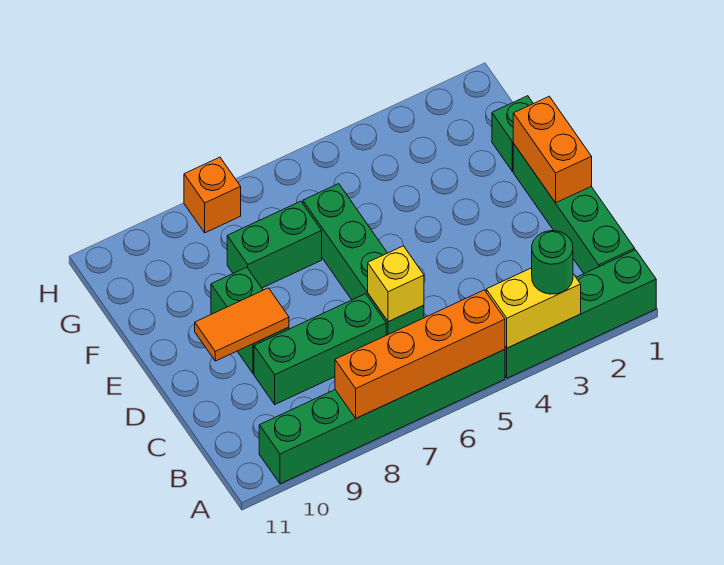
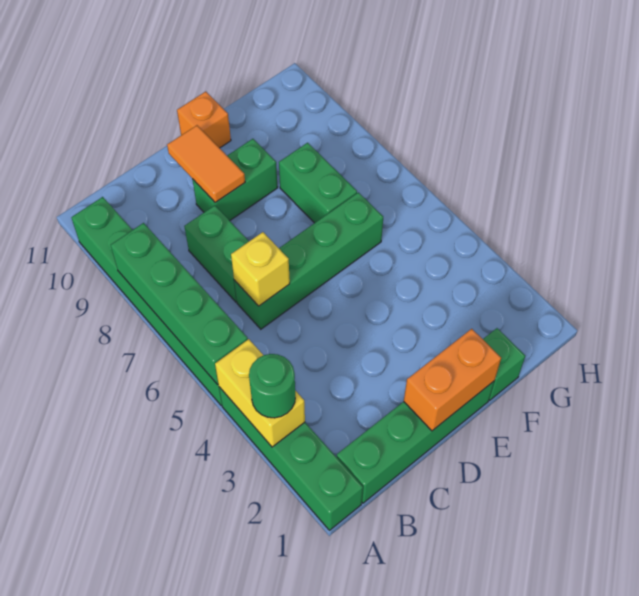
orange brick A5:A8 level 2 -> green brick A5:A8 level 2
green brick C7:C9 level 1 -> green brick C7:C8 level 1
orange brick H8 level 1 -> orange brick E11 level 1

